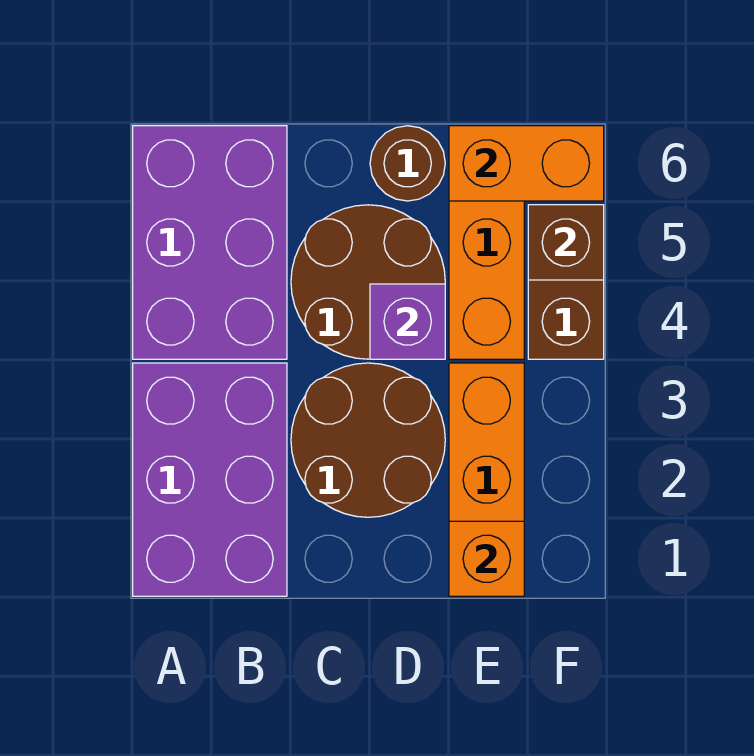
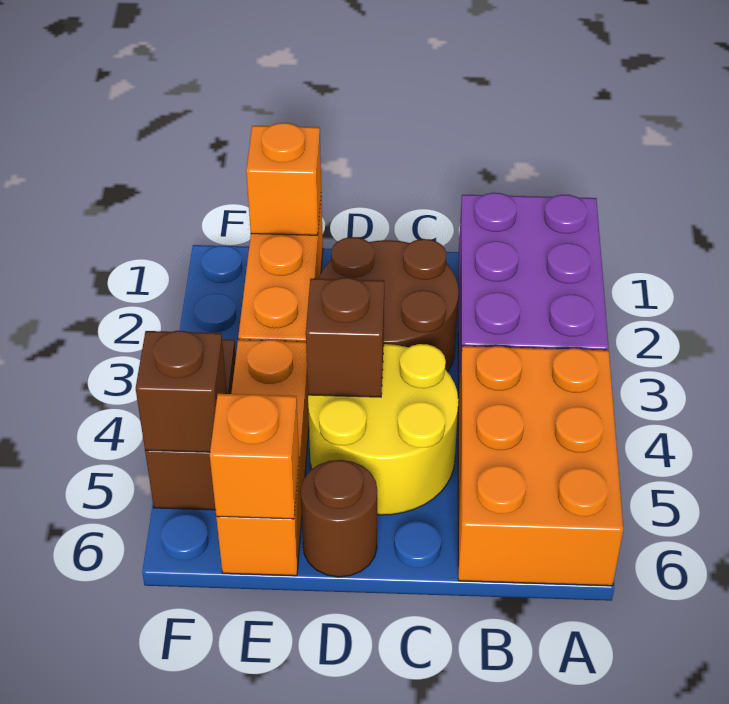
purple brick A4:B6 level 1 -> orange brick A4:B6 level 1
brown round brick C4:D5 level 1 -> yellow round brick C4:D5 level 1
purple brick D4 level 2 -> brown brick D4 level 2
orange brick E6:F6 level 2 -> orange brick E6 level 2

